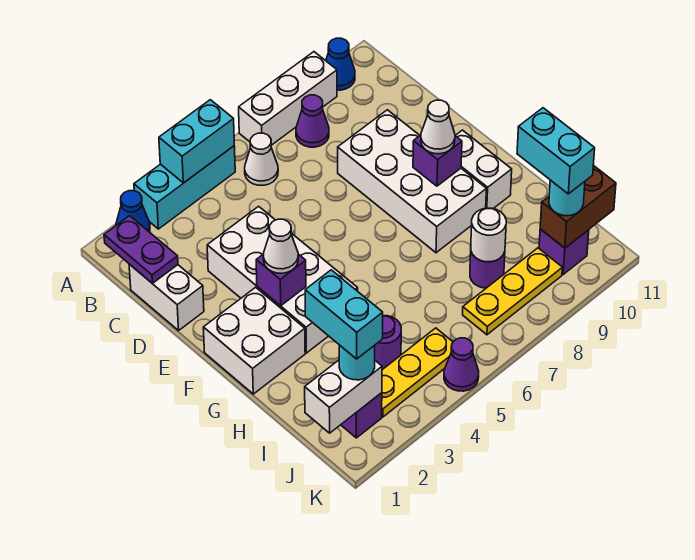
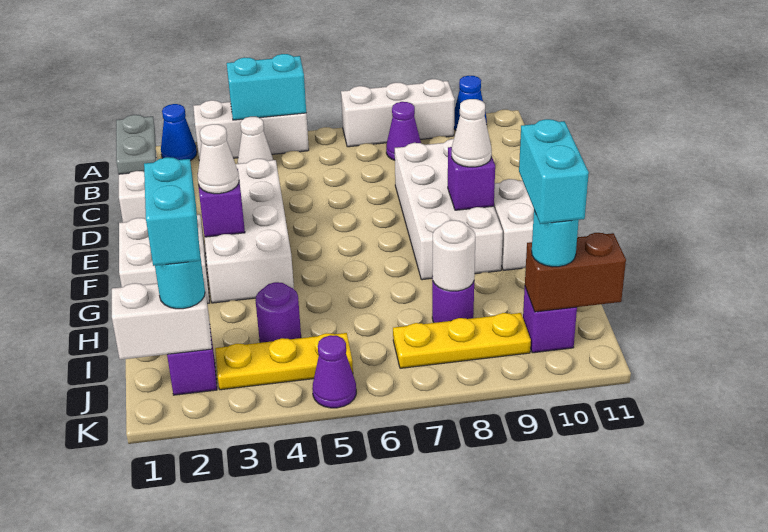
cyan brick A3:A5 level 1 -> white brick A3:A5 level 1
purple plate B1:C1 level 2 -> grey plate B1:C1 level 2
white cone B6 level 1 -> white cone B4 level 1

